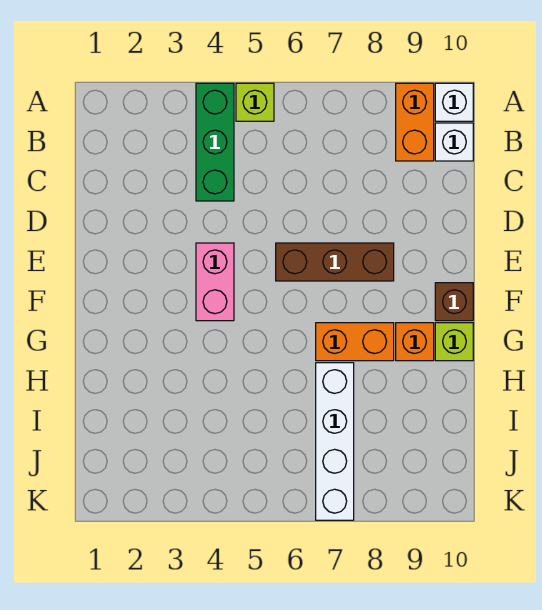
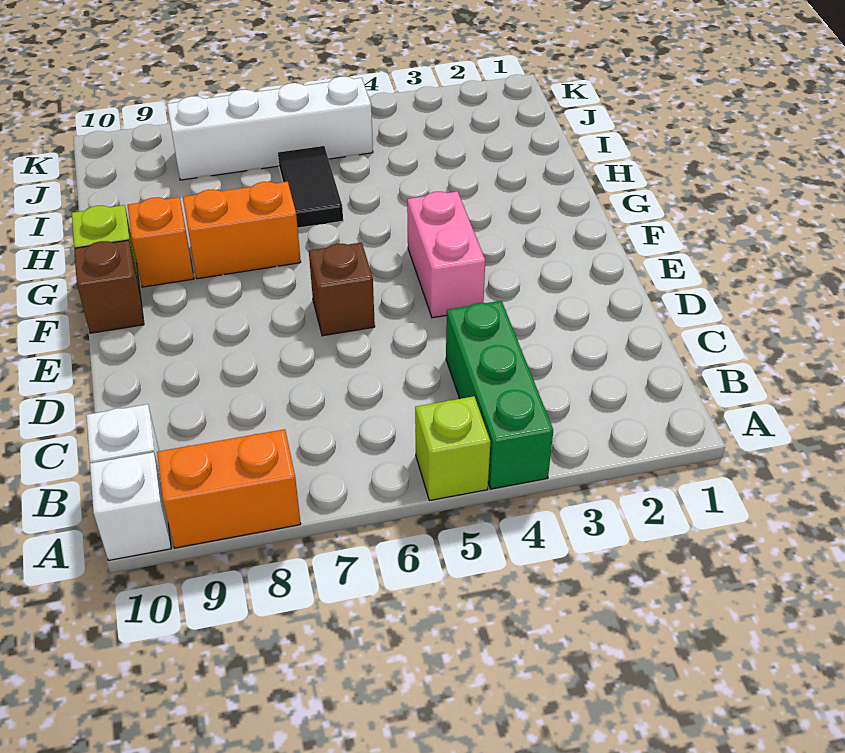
orange brick A9:B9 level 1 -> orange brick A8:A9 level 1
brown brick E6:E8 level 1 -> brown brick E6 level 1
none -> black tile H6:I6 level 1
white brick H7:K7 level 1 -> white brick J5:J8 level 1

